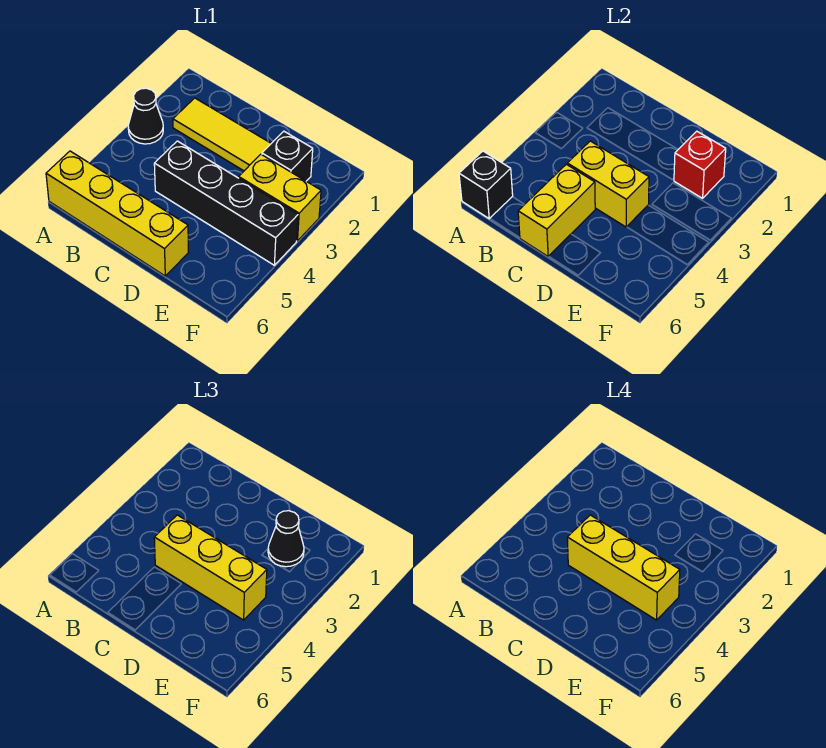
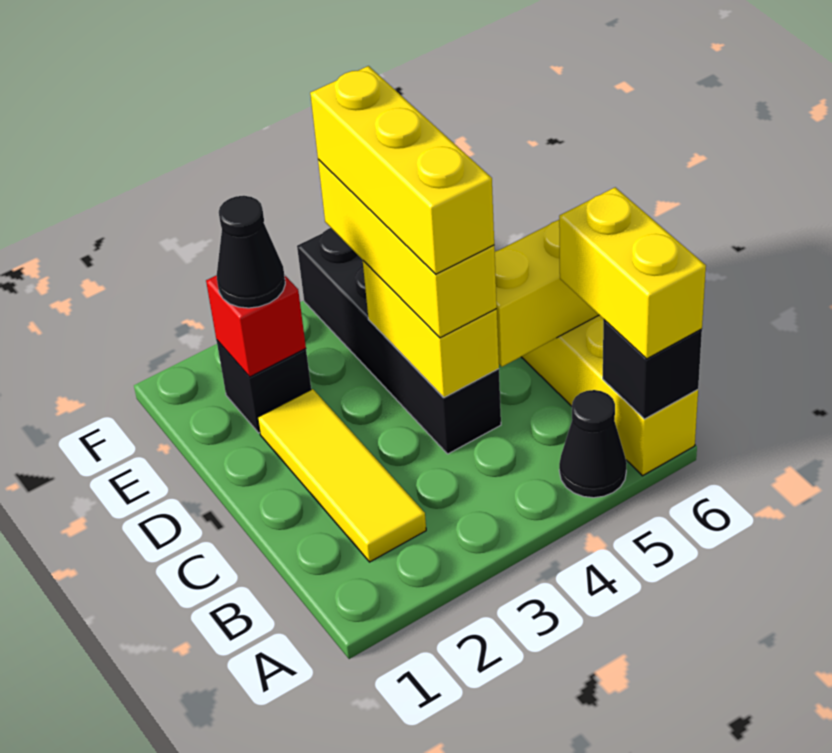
black cone A3 level 1 -> black cone A5 level 1
yellow brick E3:F3 level 1 -> yellow brick A6:B6 level 3

